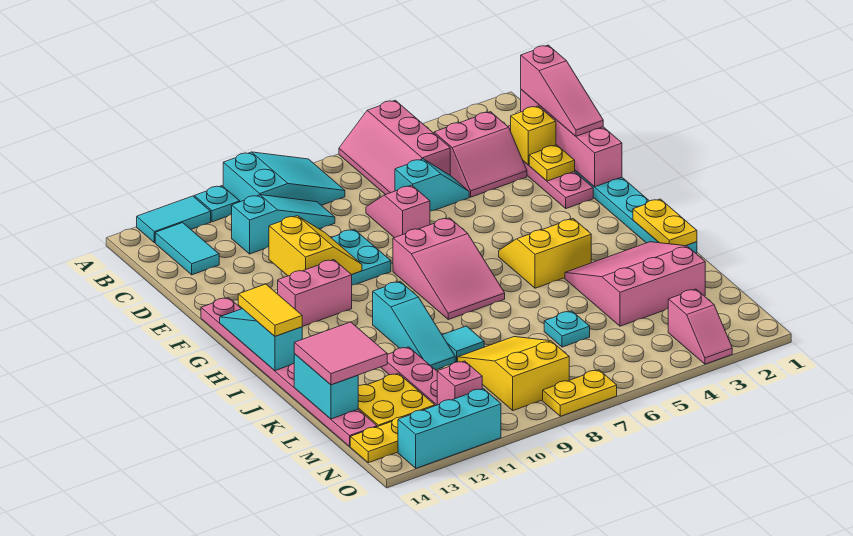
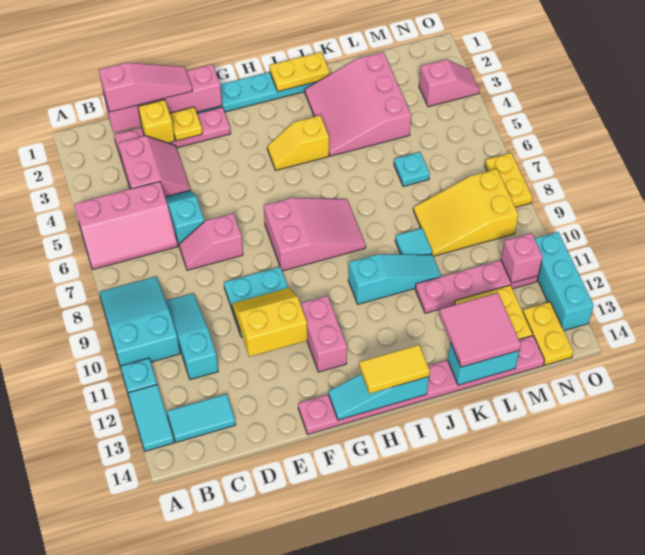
yellow slope H4:I5 level 1 top I -> yellow slope H4:I4 level 1 top I

